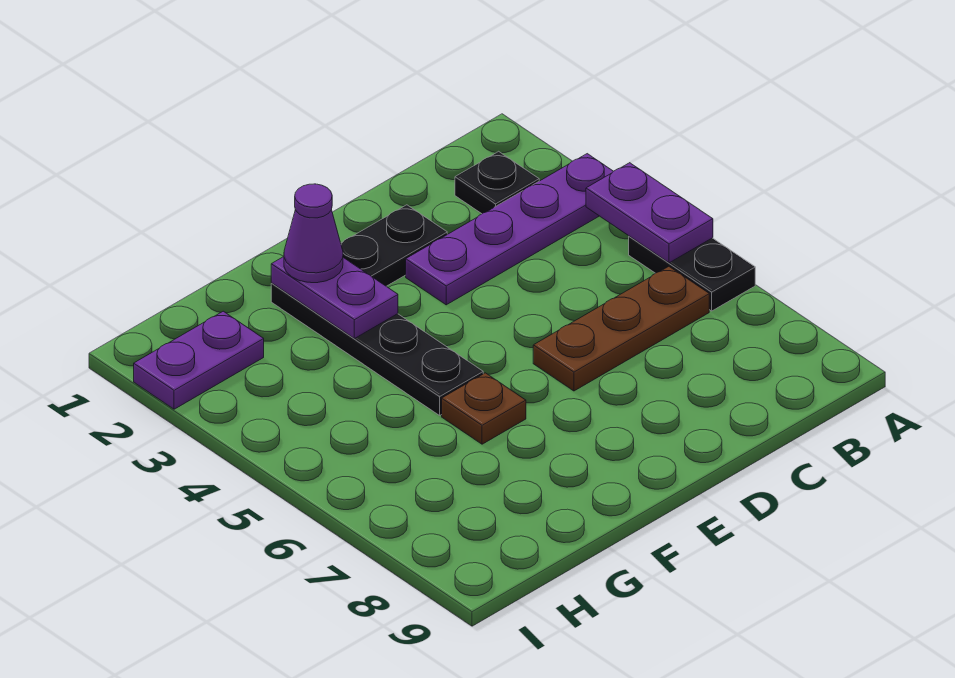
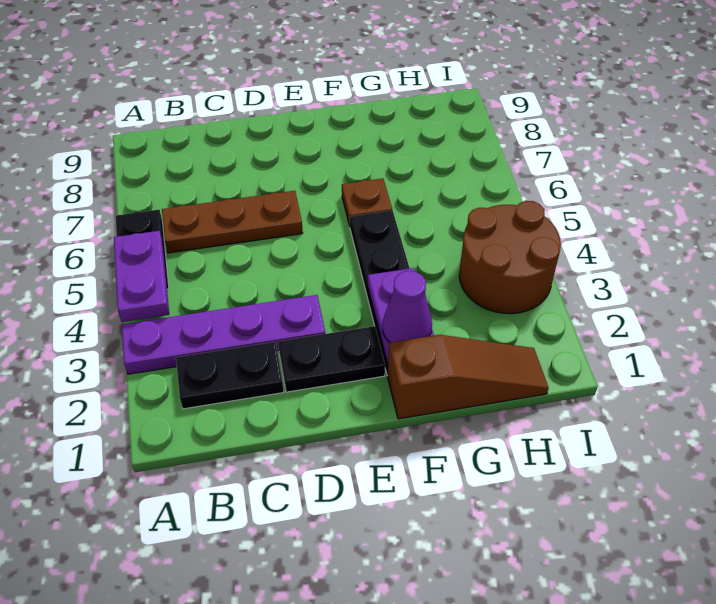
black plate B2 level 1 -> black plate B2:C2 level 1
none -> brown slope F1:H1 level 1 top F
purple plate H2:I2 level 1 -> none
none -> brown round brick H3:I4 level 1

